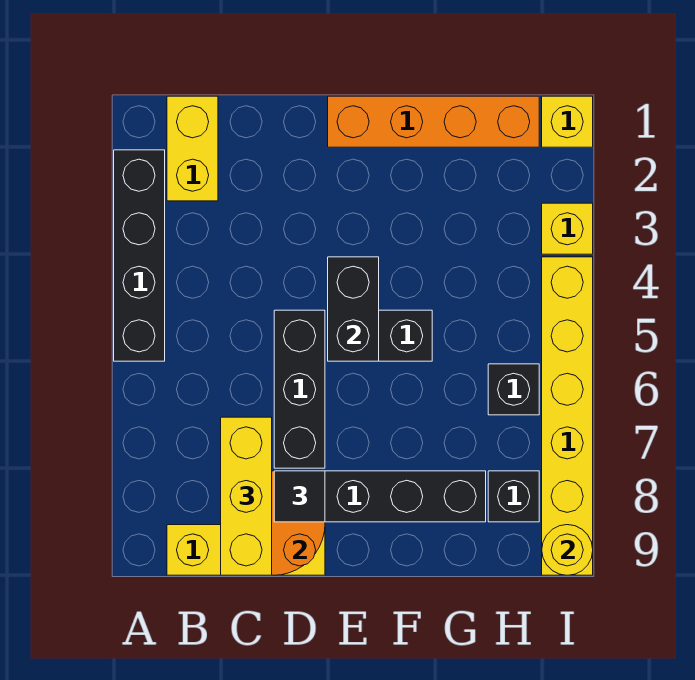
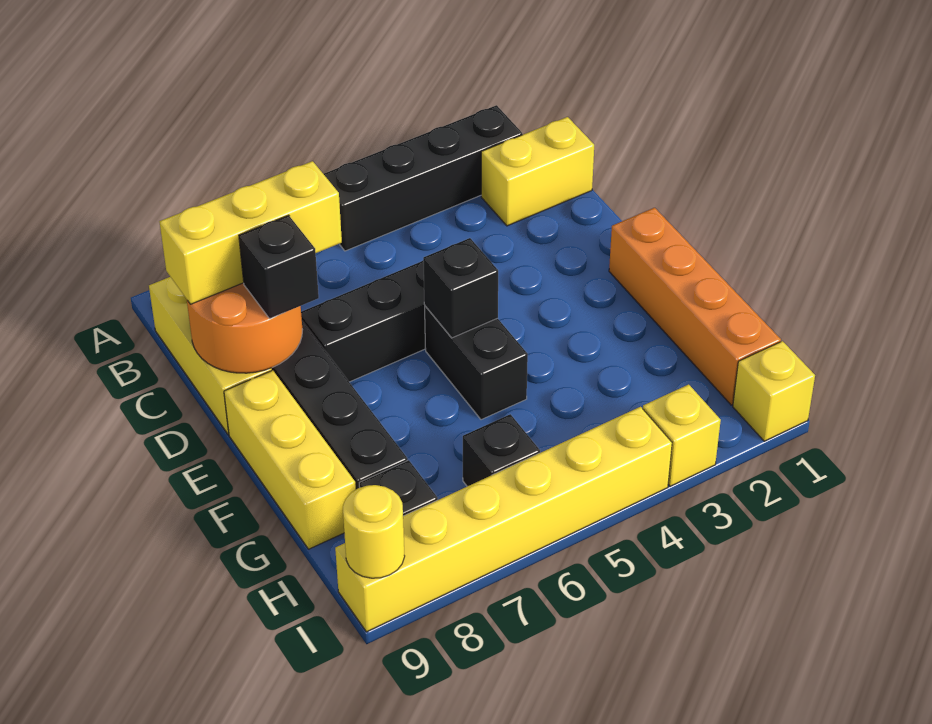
black tile D8 level 3 -> black brick D8 level 3
black brick E4:E5 level 2 -> black brick E5 level 2
none -> yellow brick E9:G9 level 1

